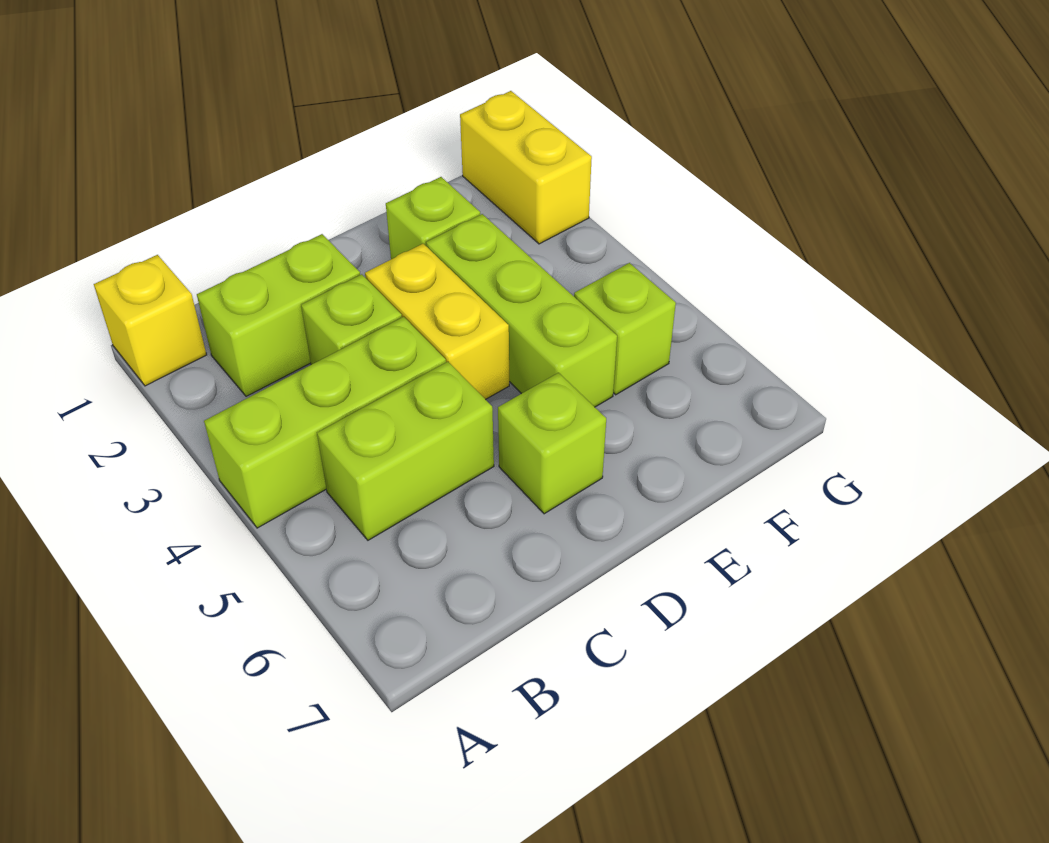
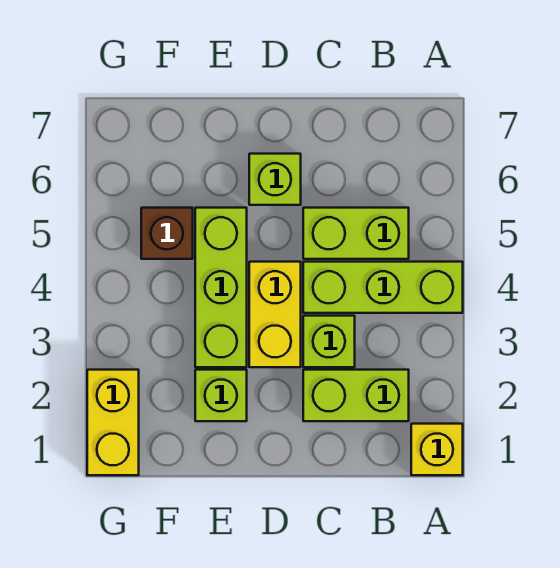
lime brick F5 level 1 -> brown brick F5 level 1

